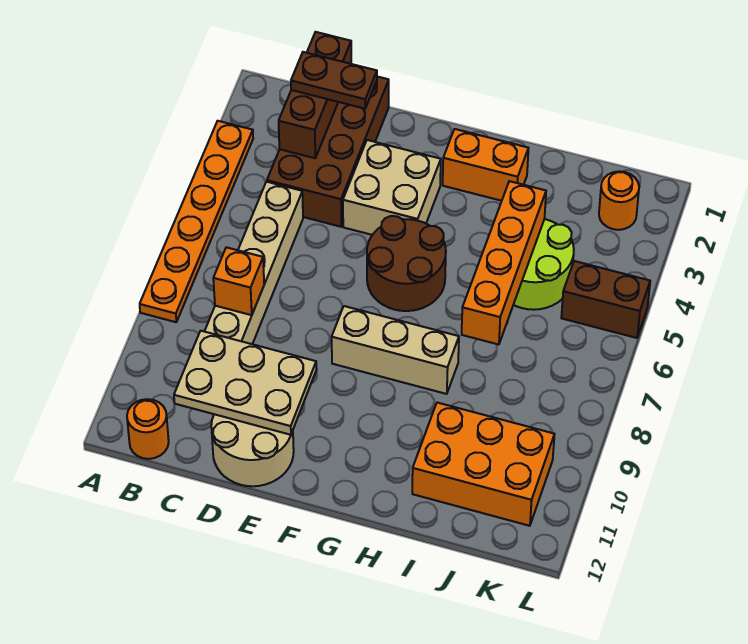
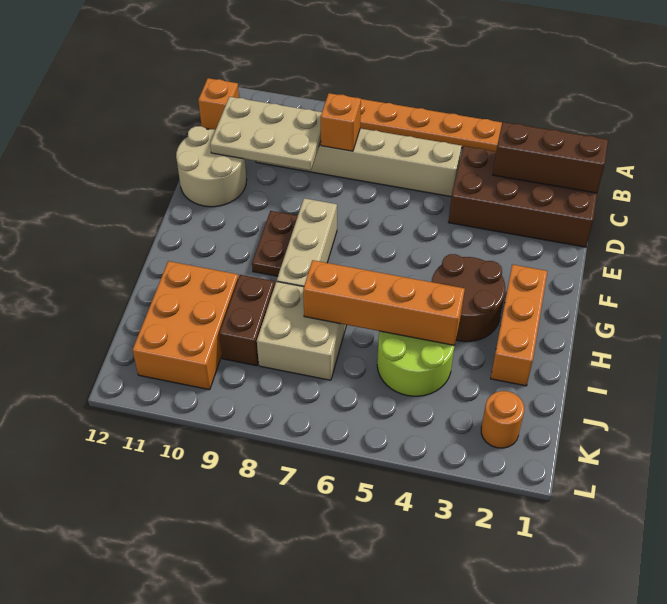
orange round brick B12 level 1 -> orange brick B12 level 1
brown plate C2:D2 level 3 -> brown plate F9:G9 level 1
tan plate C10:E11 level 2 -> tan plate C9:D11 level 2
tan brick E3:F4 level 1 -> tan brick I7:J8 level 1
brown round brick F5:G6 level 1 -> brown round brick G3:H4 level 1
orange brick G2:H2 level 1 -> orange brick G2:I2 level 1
brown brick K5:L5 level 1 -> brown brick I9:J9 level 1

